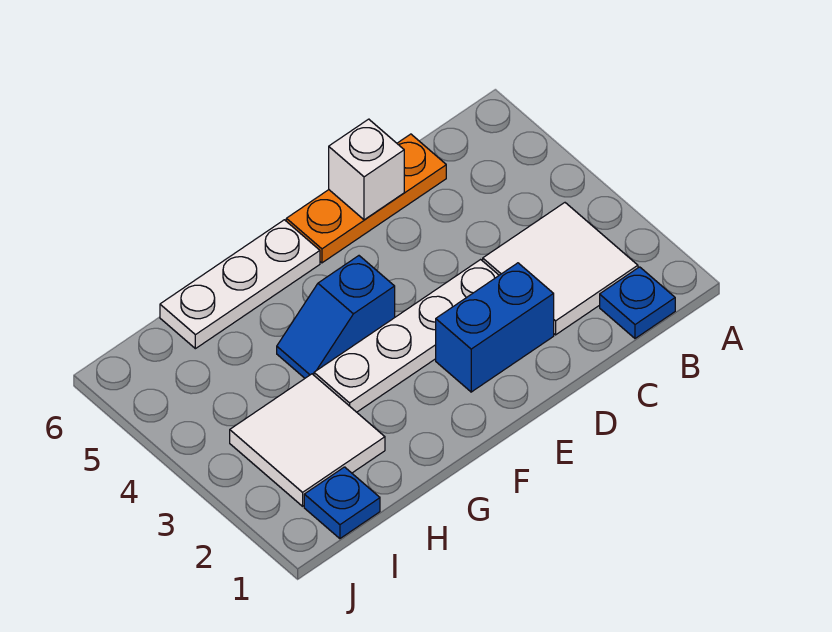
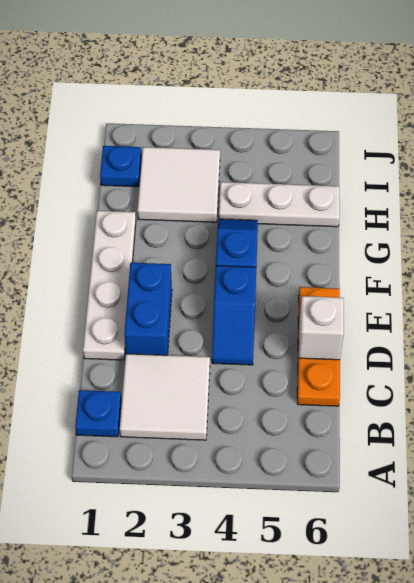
white plate D3:G3 level 1 -> white plate D1:G1 level 1
none -> blue slope D4:E4 level 1 top E
white plate F6:H6 level 1 -> white plate H4:H6 level 1

